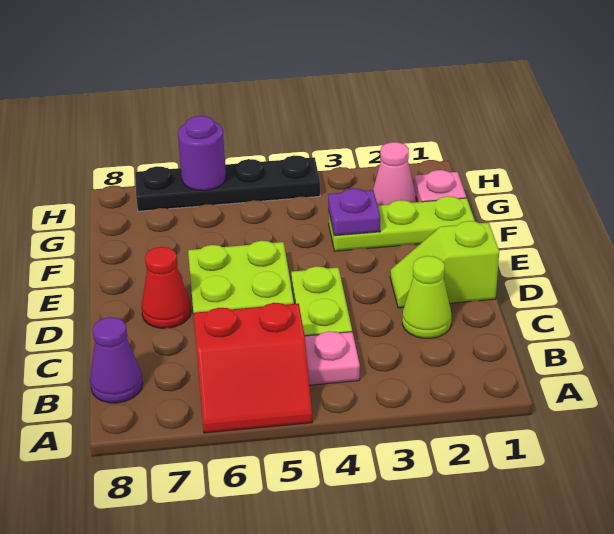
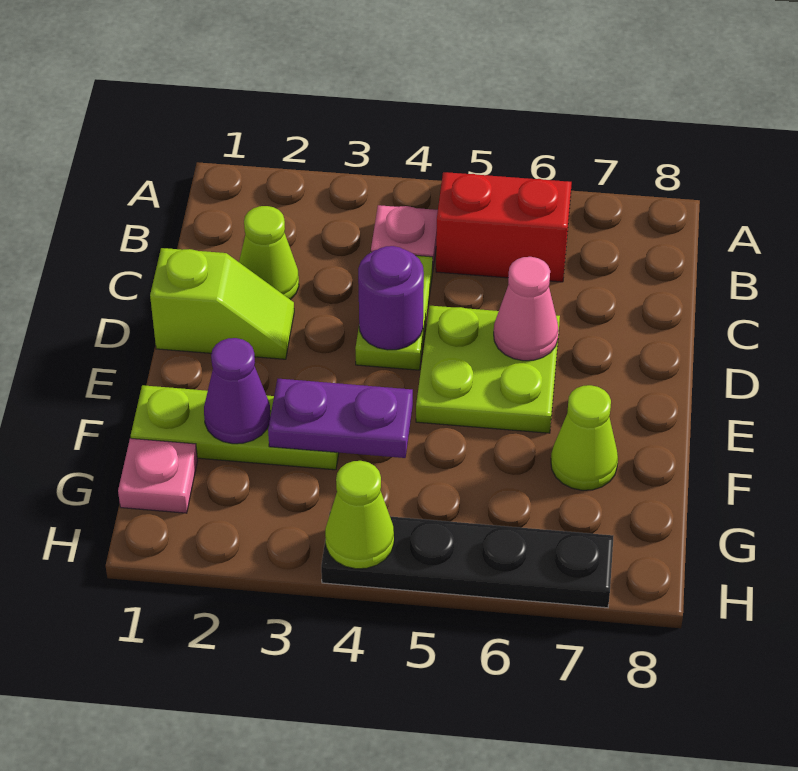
purple cone B8 level 1 -> purple cone F2 level 2
red cone D7 level 1 -> none
purple plate F3 level 2 -> purple plate F3:F4 level 2
none -> lime cone F7 level 1
pink cone G2 level 1 -> pink cone D6 level 2
none -> lime cone H4 level 2
purple round brick H6 level 2 -> purple round brick D4 level 2

